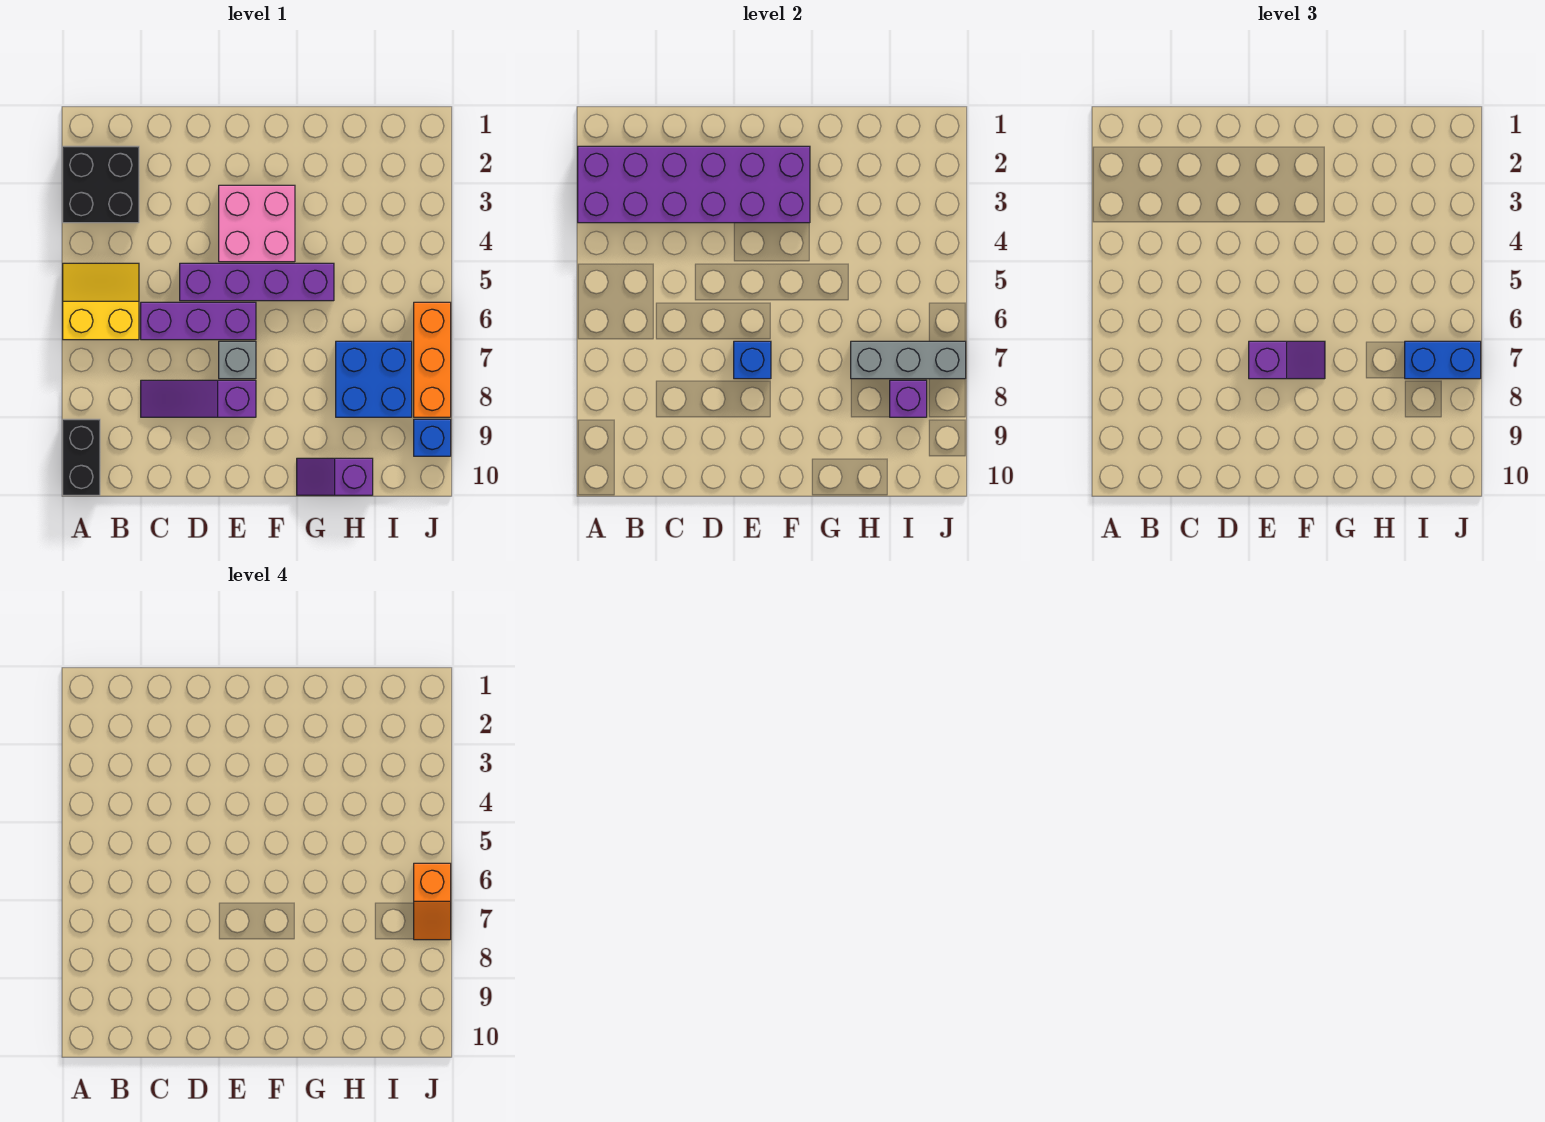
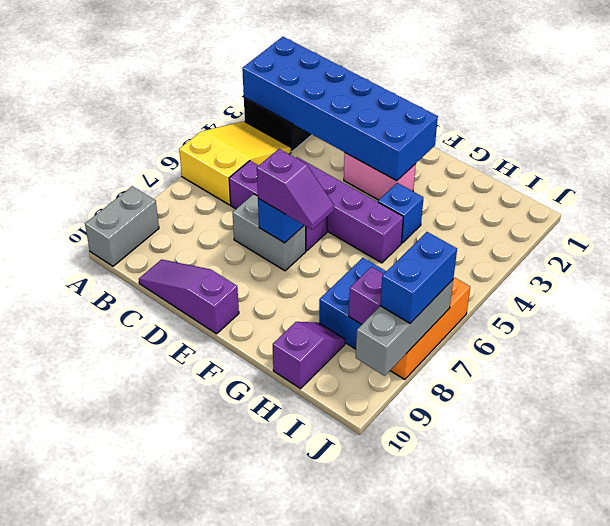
purple brick A2:F3 level 2 -> blue brick A2:F3 level 2
yellow slope A5:B6 level 1 top 6 -> yellow slope A4:B6 level 1 top 6
black brick A9:A10 level 1 -> grey brick A9:A10 level 1
purple slope C8:E8 level 1 top E -> purple slope C10:E10 level 1 top E
pink brick E3:F4 level 1 -> pink brick E3:F3 level 1
grey brick E7 level 1 -> grey brick D7:E7 level 1
purple slope G10:H10 level 1 top H -> purple slope H9:H10 level 1 top 10
grey brick H7:J7 level 2 -> grey brick J7:J9 level 2
blue brick I7:J7 level 3 -> blue brick J7:J8 level 3
orange slope J6:J7 level 4 top 6 -> none
blue brick J9 level 1 -> blue brick G4 level 1

